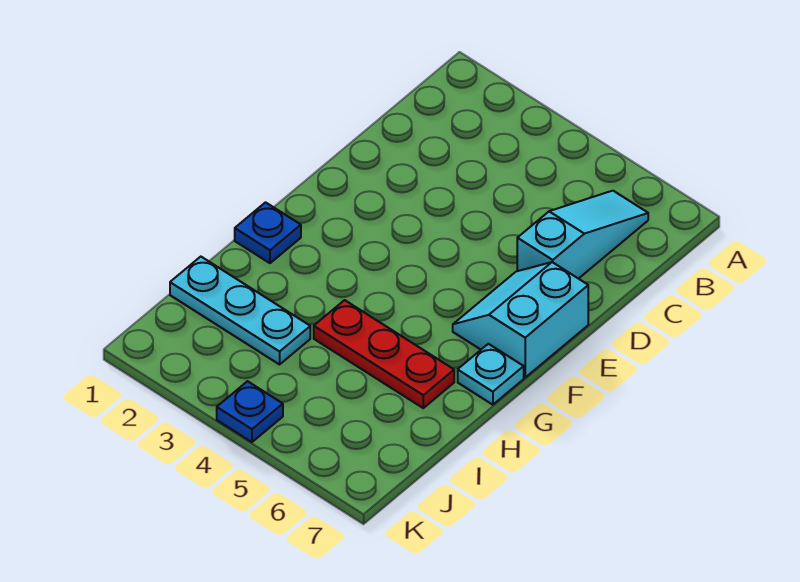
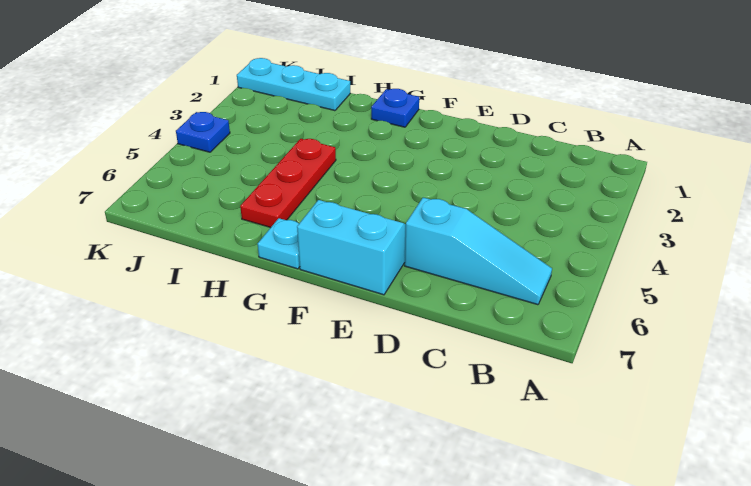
cyan plate I1:I3 level 1 -> cyan plate I1:K1 level 1

